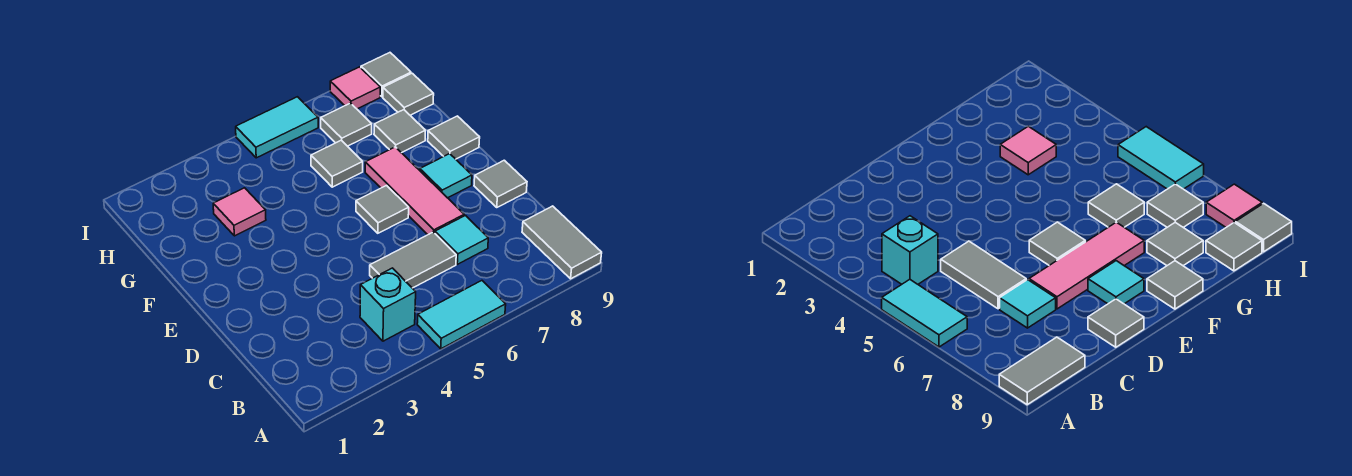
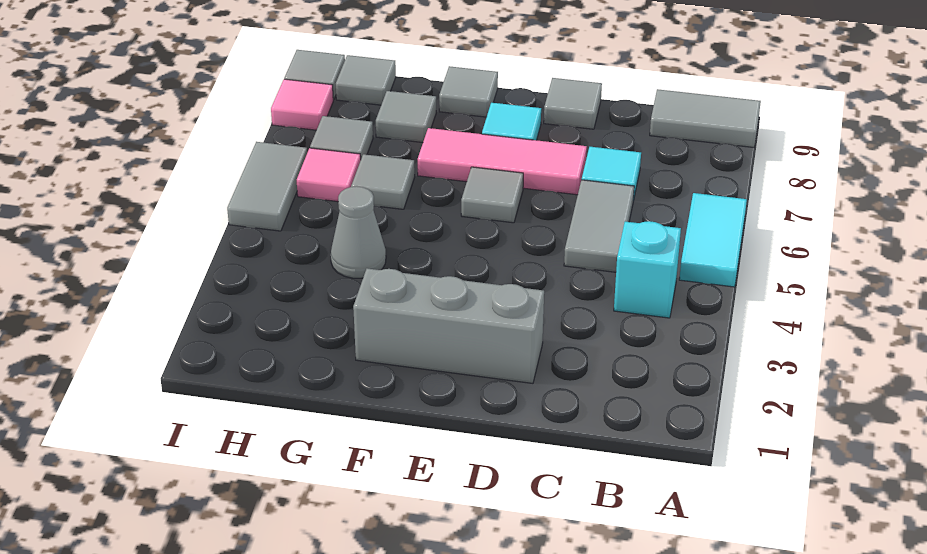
none -> grey brick D2:F2 level 1
pink tile G3 level 1 -> pink tile H6 level 1
none -> grey cone G4 level 1
cyan tile I5:I6 level 1 -> grey tile I5:I6 level 1

